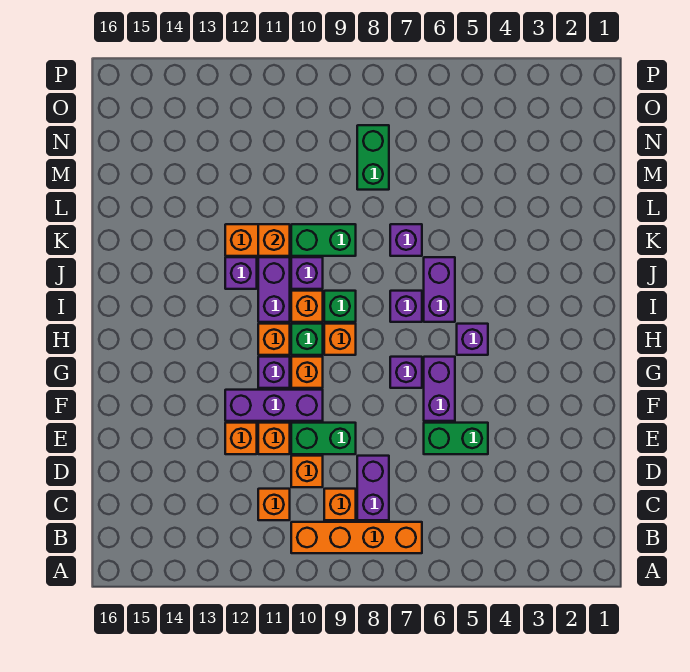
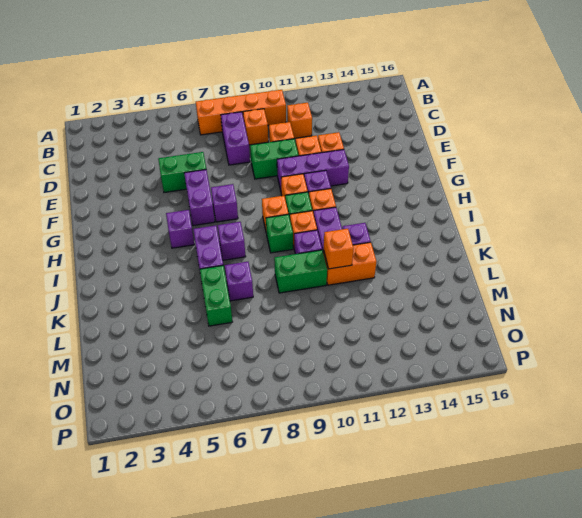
green brick M8:N8 level 1 -> green brick K6:L6 level 1

